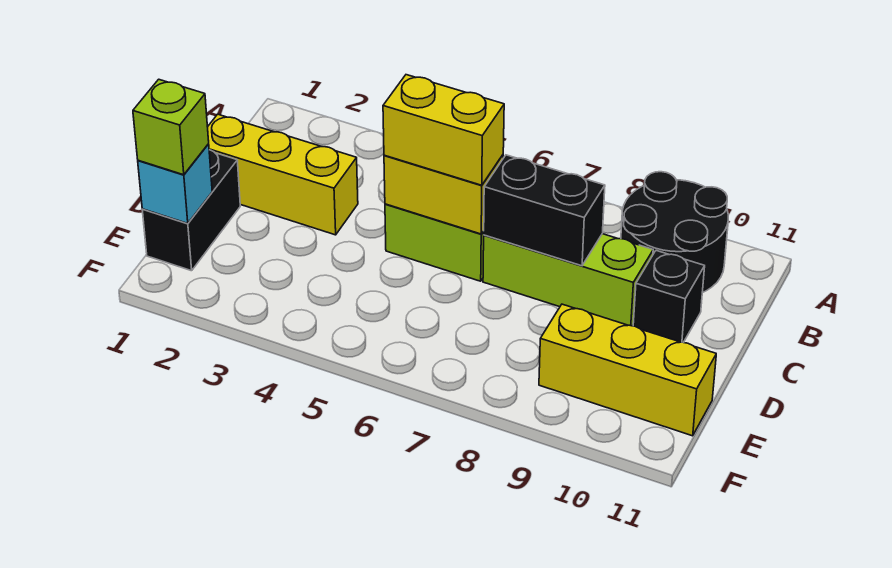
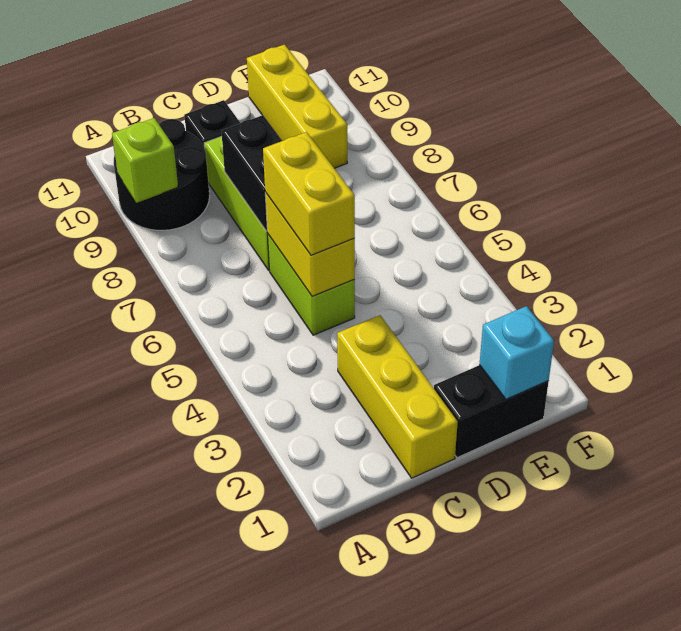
lime brick E1 level 3 -> lime brick A9 level 2

